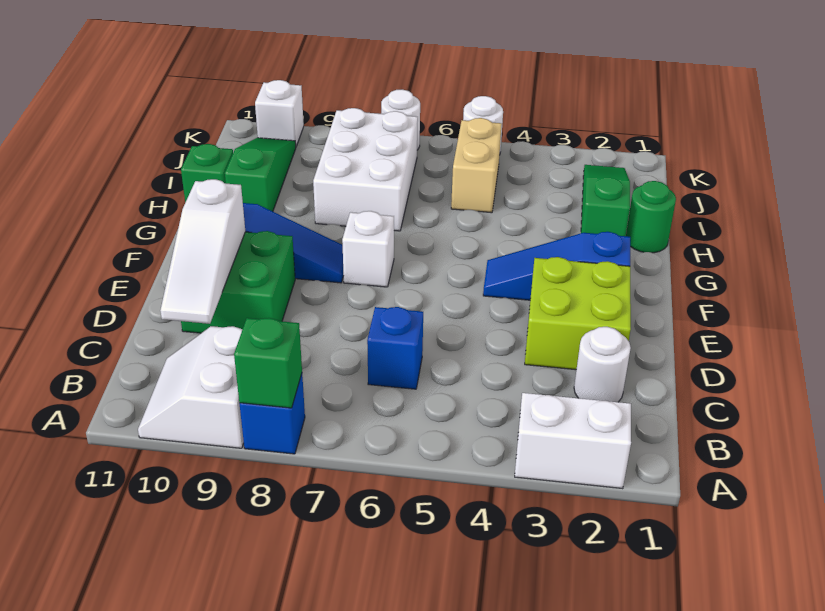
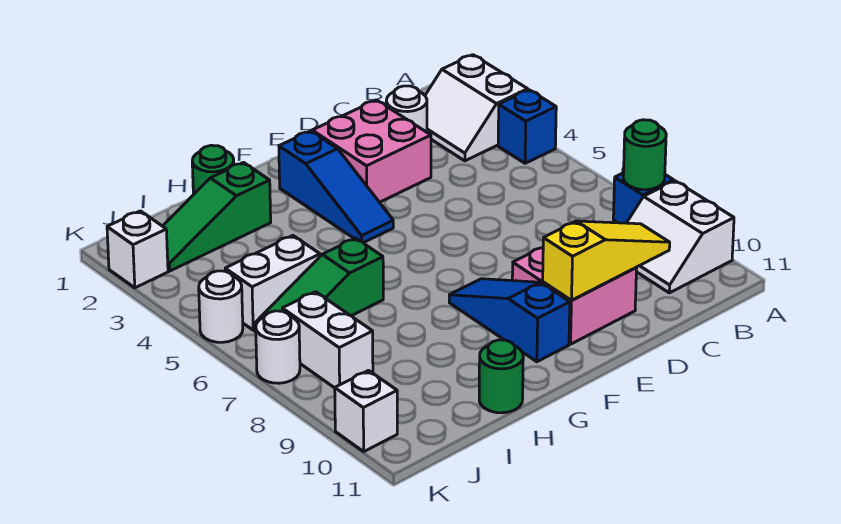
green brick A8 level 2 -> green round brick A8 level 2
white slope A9:B10 level 1 top 9 -> white slope A9:B10 level 1 top A
blue brick C6 level 1 -> blue brick A4 level 1
white slope C10:E10 level 2 top E -> yellow slope C10:E10 level 2 top E
lime brick D2:E3 level 1 -> pink brick D2:E3 level 1
green brick D9:E10 level 1 -> pink brick D9:E10 level 1
white brick F7 level 1 -> white brick K2 level 1
white brick H7:J8 level 1 -> white brick J7:J8 level 1
green slope H10:J10 level 1 top H -> green slope H6:J6 level 1 top H
green brick H11 level 1 -> green round brick H11 level 1
tan brick I5:J5 level 1 -> white brick I5:J5 level 1

